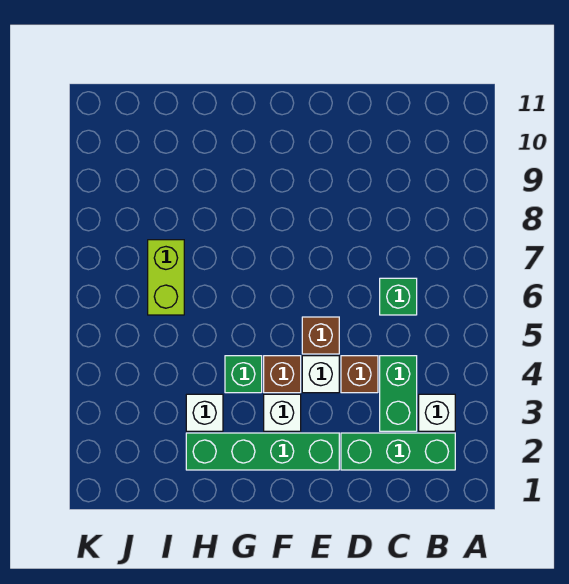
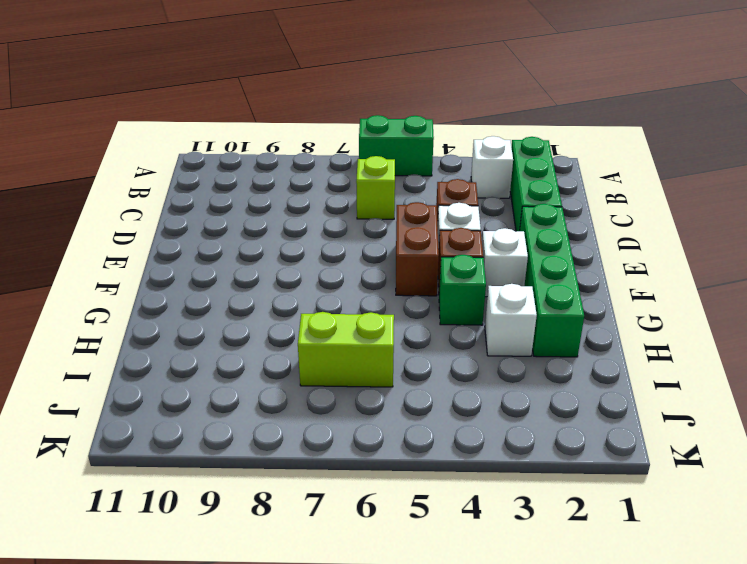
green brick C3:C4 level 1 -> green brick A5:A6 level 1
green brick C6 level 1 -> lime brick C6 level 1
brown brick E5 level 1 -> brown brick E5:F5 level 1

